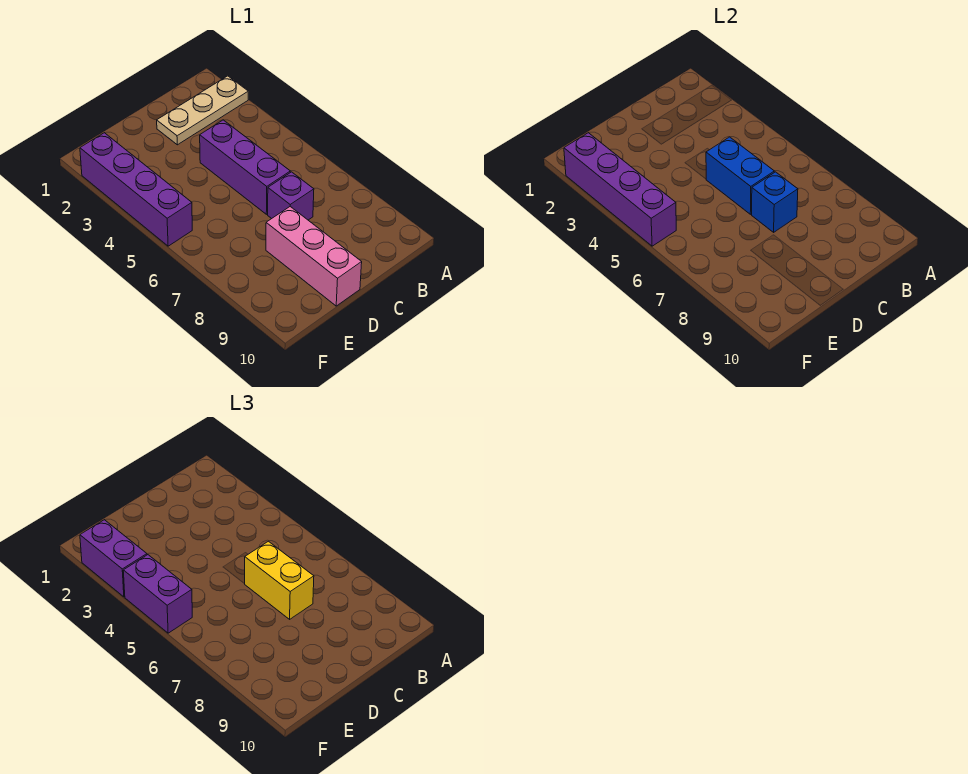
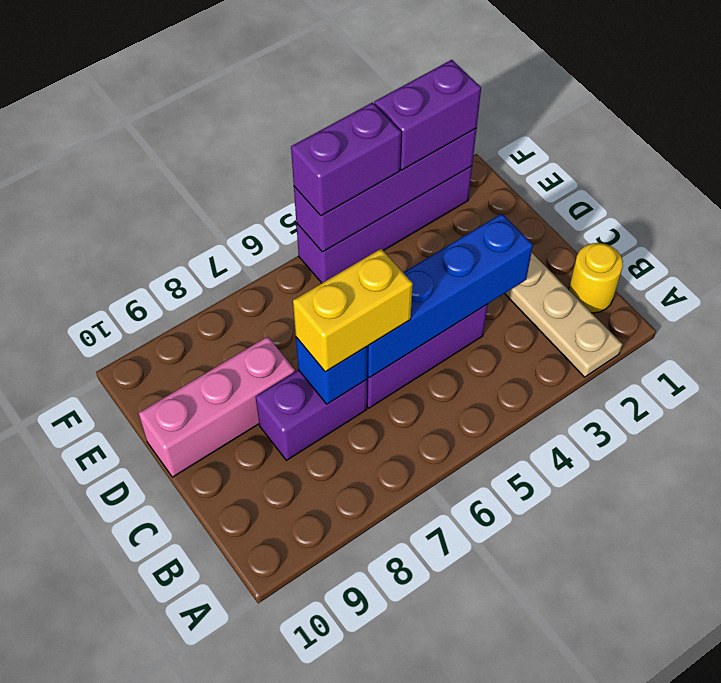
none -> yellow round brick B1 level 1
blue brick C5:C6 level 2 -> blue brick C3:C6 level 2
purple brick C7 level 1 -> purple brick C7:C8 level 1

